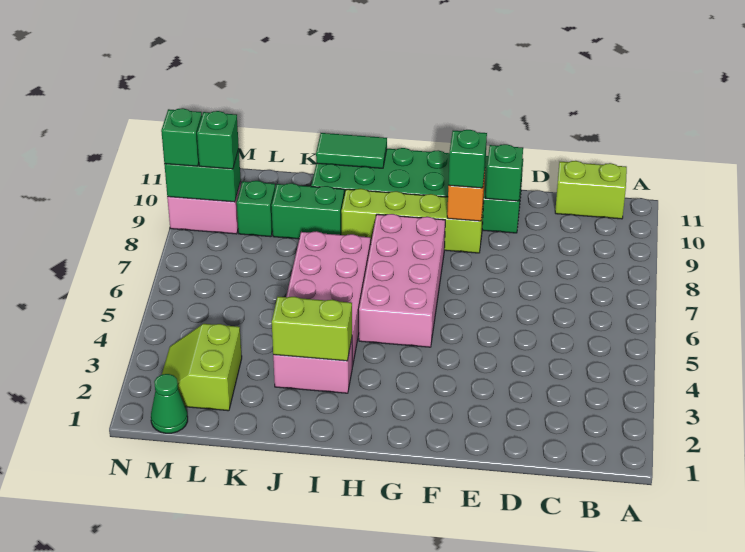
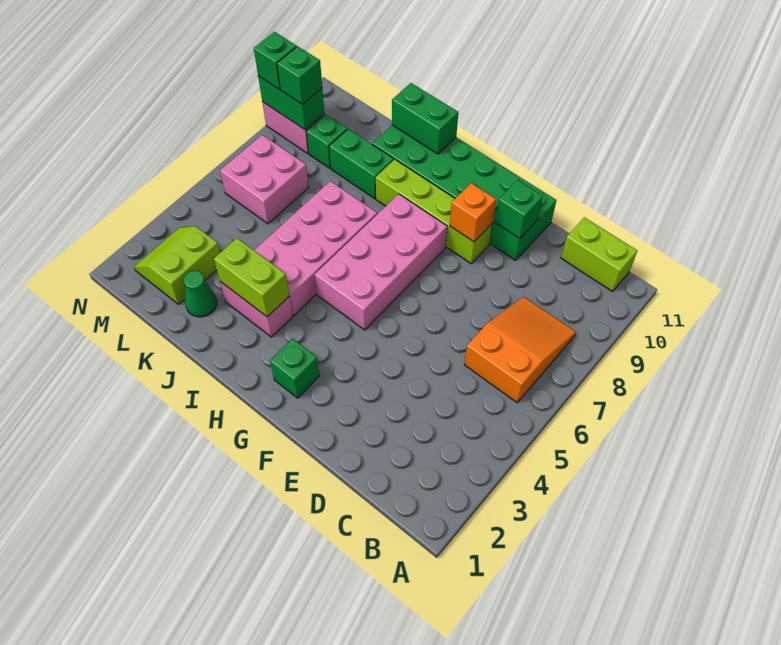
none -> orange slope B6:C8 level 1 top 6
green brick F9 level 3 -> green brick G2 level 1
green tile I11:J11 level 2 -> green brick I11:J11 level 2
none -> pink brick L6:M7 level 1
green cone M1 level 1 -> green cone K2 level 1

